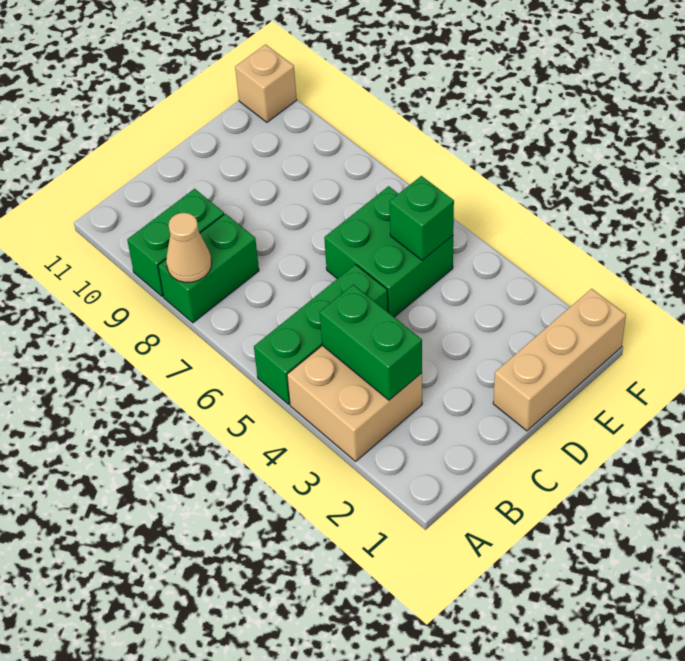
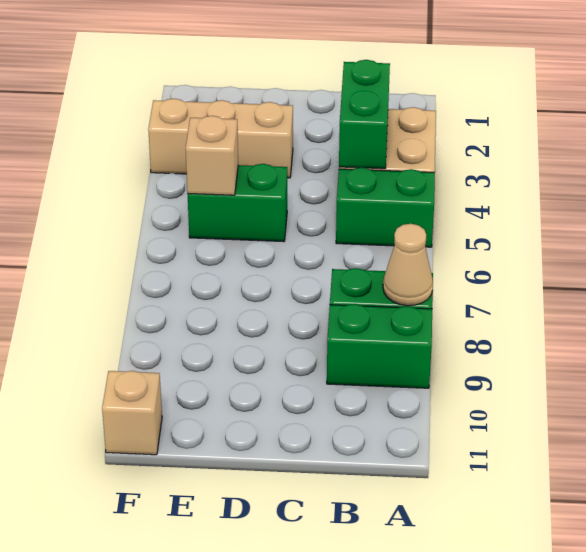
green brick A5:C5 level 1 -> green brick A5:B5 level 1
tan brick D1:F1 level 1 -> tan brick D3:F3 level 1
green brick D5:E6 level 1 -> green brick D5:E5 level 1
green brick E5 level 2 -> tan brick E5 level 2

